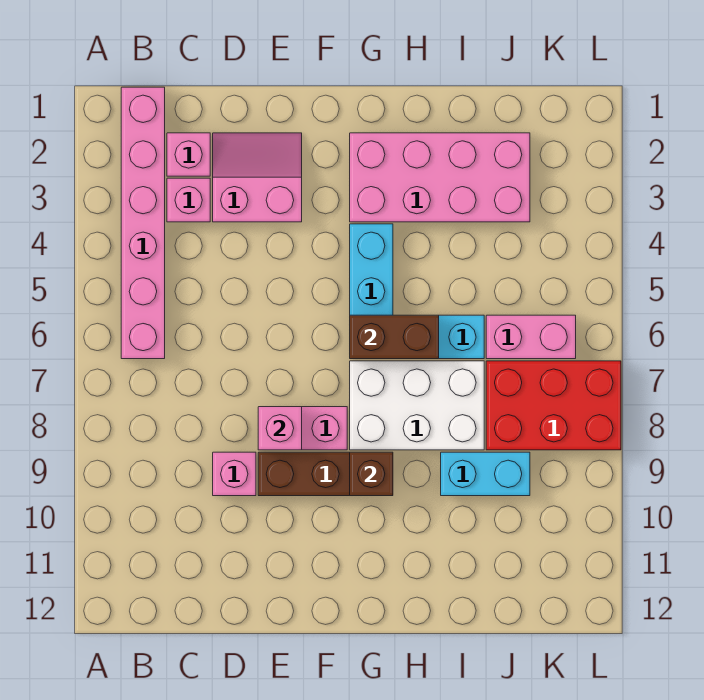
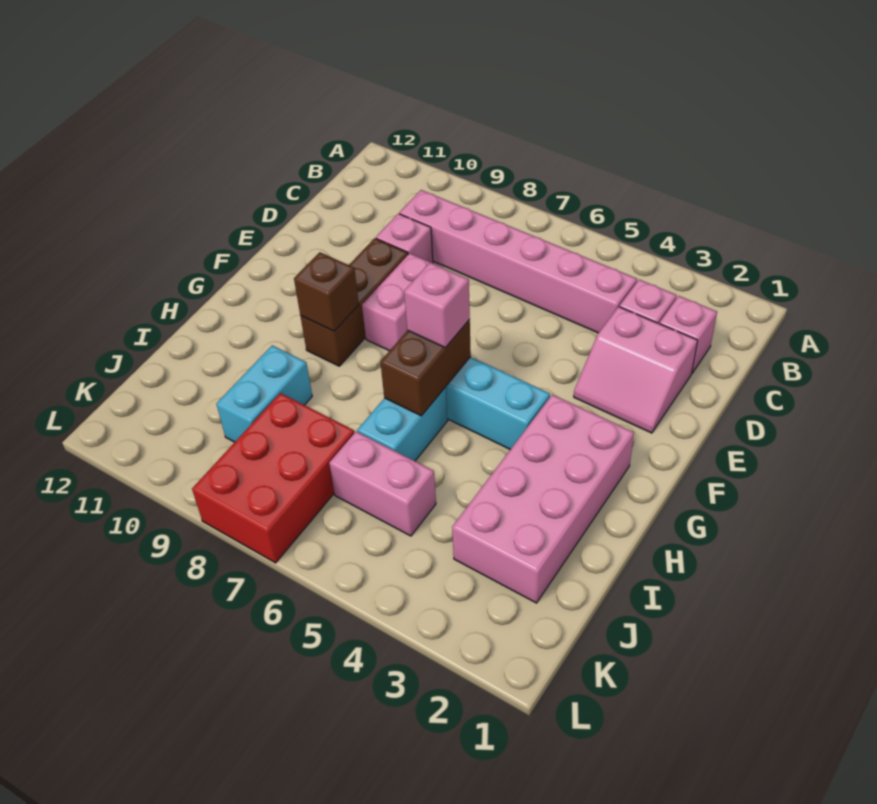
pink brick B1:B6 level 1 -> pink brick C4:C9 level 1
pink slope D2:E3 level 1 top 3 -> pink slope D2:E3 level 1 top D
pink brick E8 level 2 -> pink brick G6 level 3
white brick G7:I8 level 1 -> none
pink brick J6:K6 level 1 -> pink brick J5:J6 level 1

